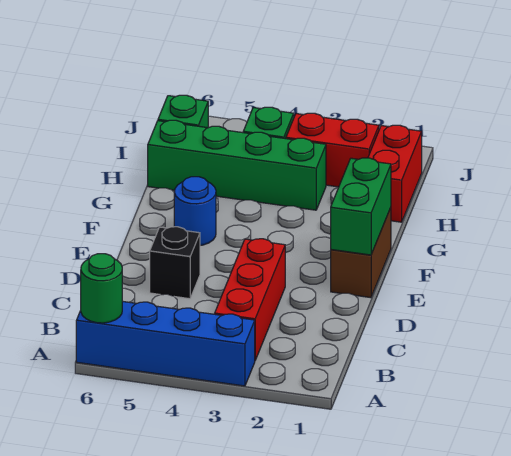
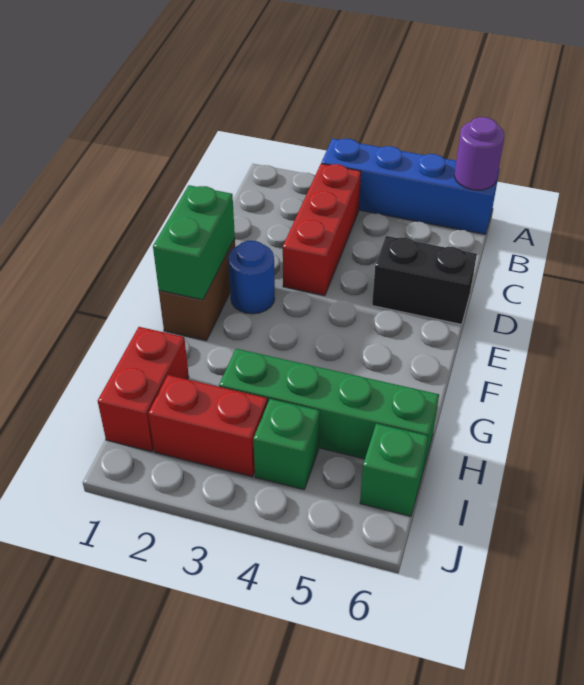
green round brick A6 level 2 -> purple round brick A6 level 2
black brick D5 level 1 -> black brick D5:D6 level 1
blue round brick F5 level 1 -> blue round brick E2 level 1

